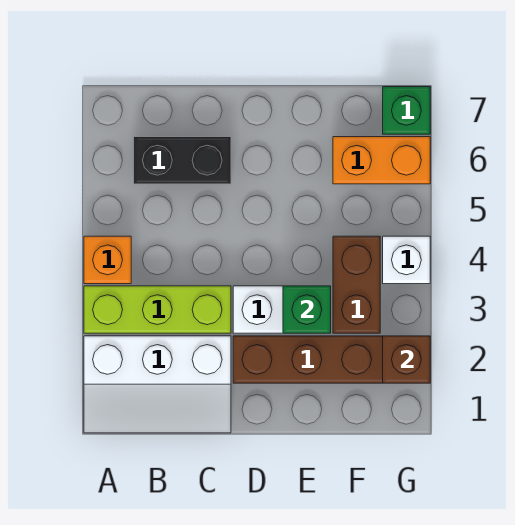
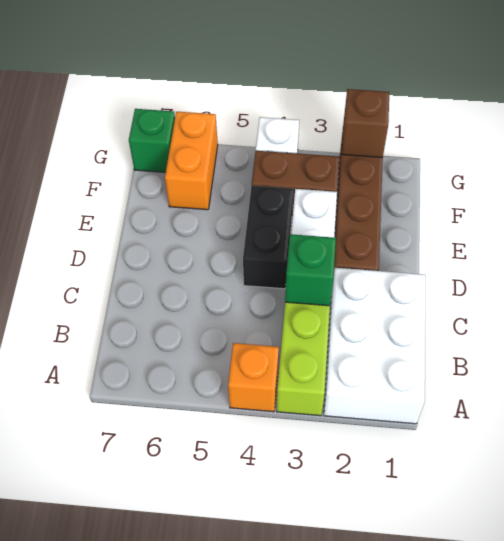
white slope A1:C2 level 1 top 2 -> white brick A1:C2 level 1
black brick B6:C6 level 1 -> black brick D4:E4 level 1
green brick E3 level 2 -> green brick C3 level 2

